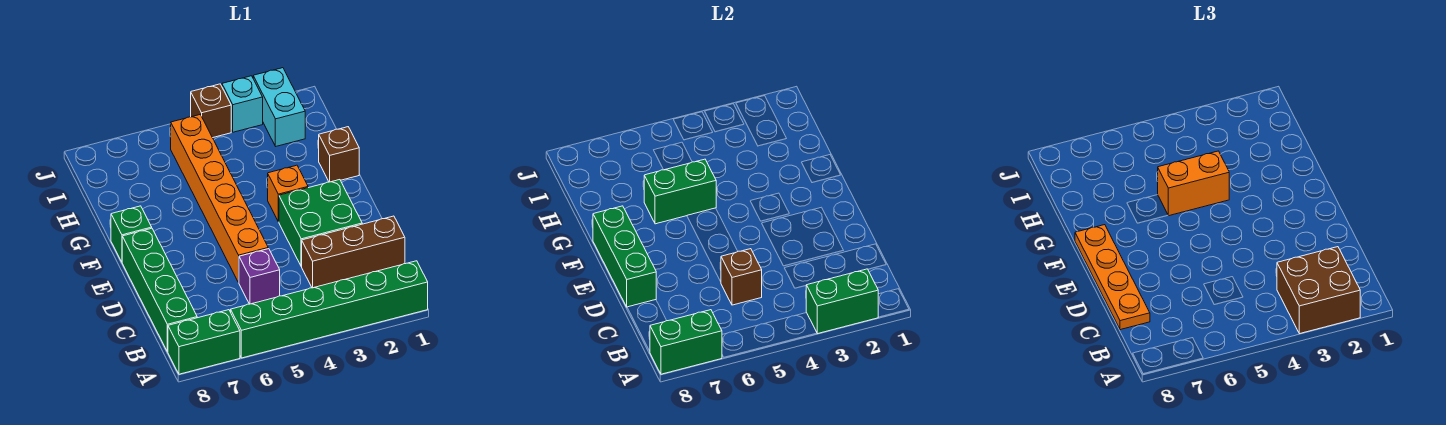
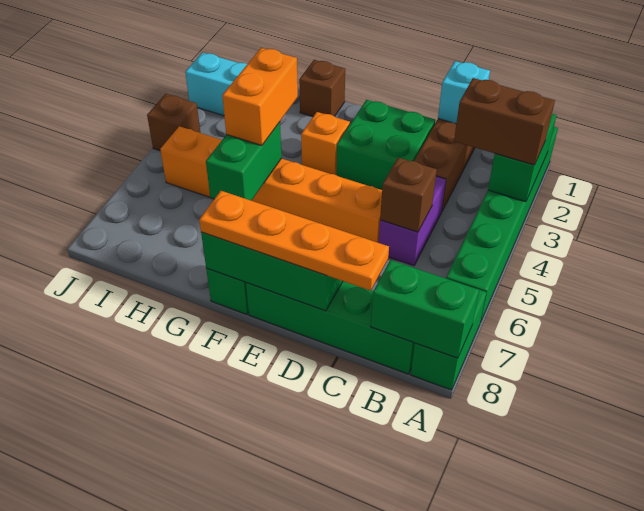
brown brick A2:B3 level 3 -> brown brick A3:B3 level 3
green brick A7:A8 level 2 -> green brick A8:B8 level 2
purple brick C5 level 1 -> purple brick C4:C5 level 1
cyan brick J3 level 1 -> cyan brick C1 level 2

